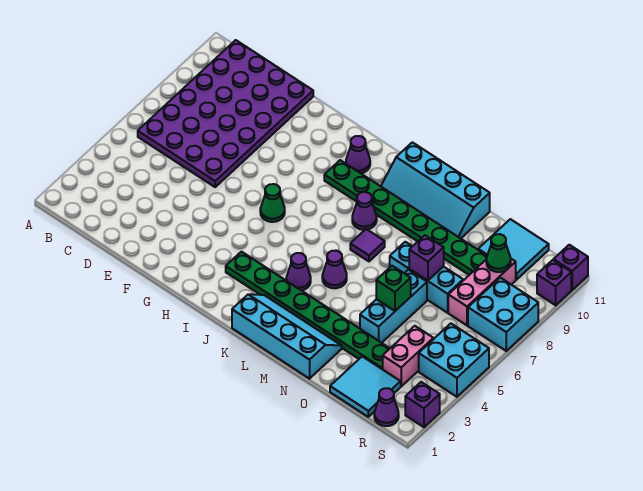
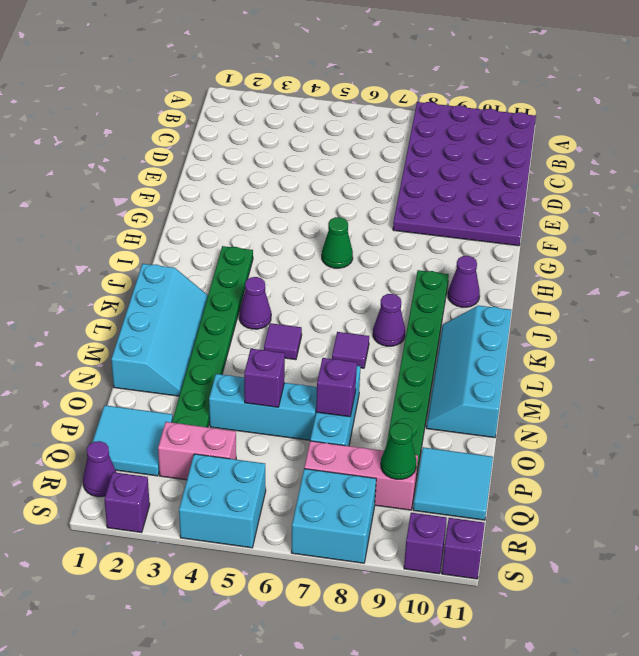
purple plate B6:E11 level 1 -> purple plate A8:F11 level 1
purple cone L5 level 1 -> purple tile L5 level 1
green brick O5 level 2 -> purple brick O5 level 2

